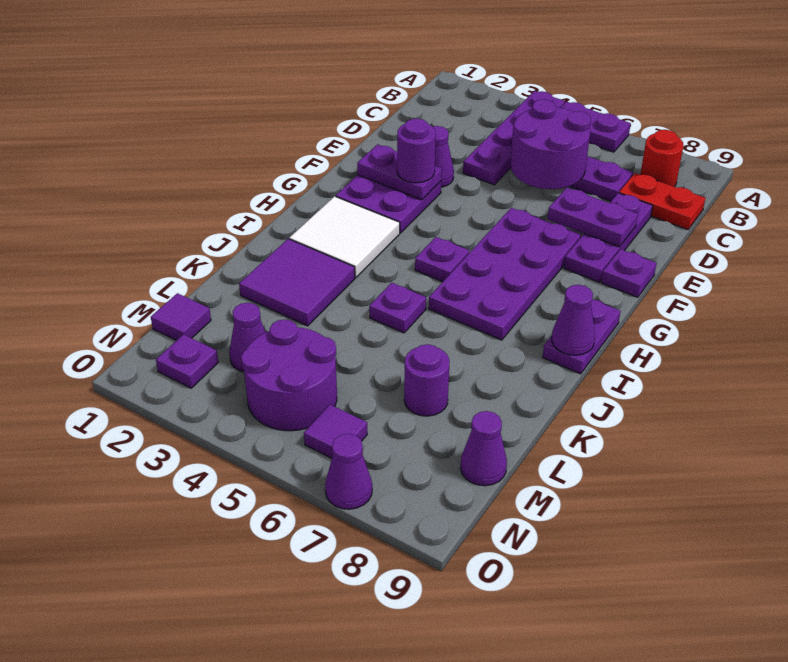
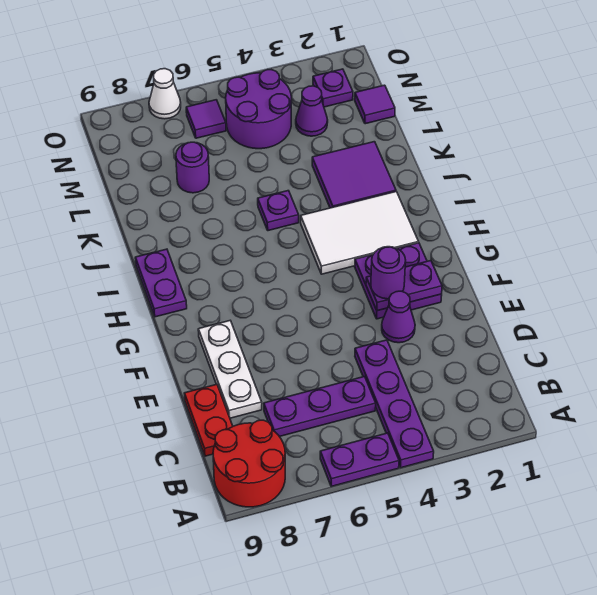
red round brick B8 level 1 -> red round brick A8:B9 level 1
purple round brick C5:D6 level 2 -> none
red plate C8:C9 level 1 -> red plate C9:D9 level 1
purple plate D8:F8 level 1 -> white plate D8:F8 level 1
purple plate E7:E8 level 2 -> none
purple plate F6:I7 level 1 -> none
purple plate F9 level 1 -> none
white tile H2:I3 level 1 -> white tile H2:I4 level 1
purple plate H5 level 1 -> none
purple cone I9 level 2 -> none
purple cone M9 level 1 -> none
purple cone O7 level 1 -> white cone O7 level 1

